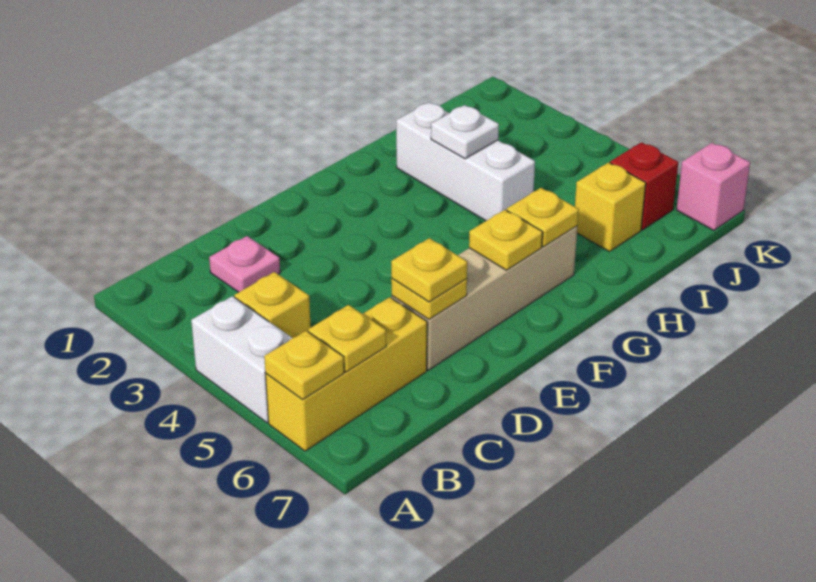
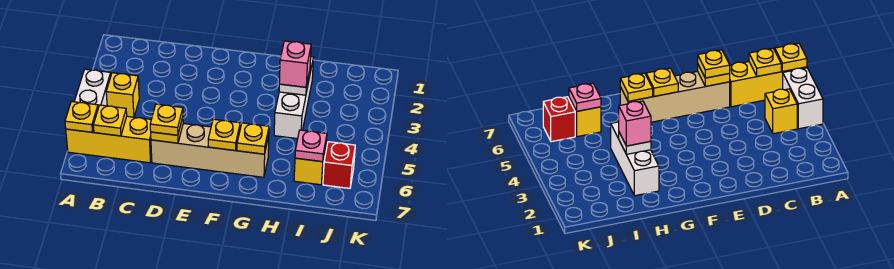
pink plate C2 level 1 -> pink plate I6 level 2
pink brick K7 level 1 -> pink brick H3 level 3

